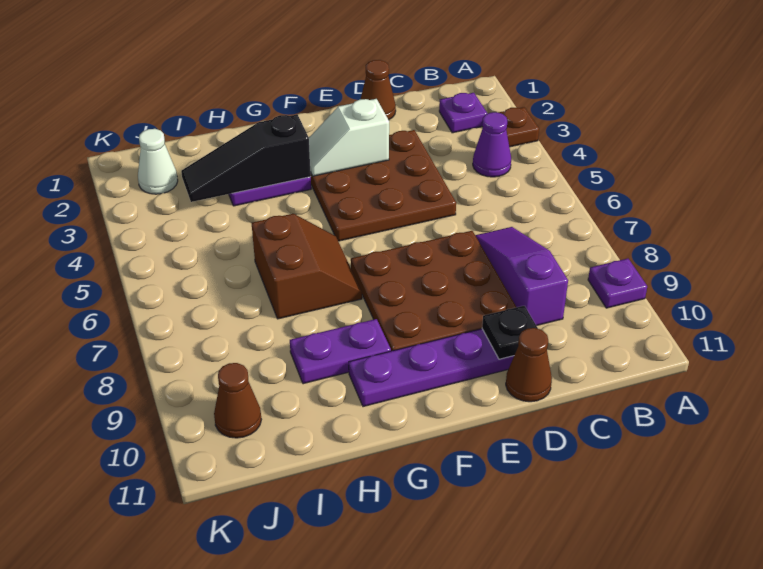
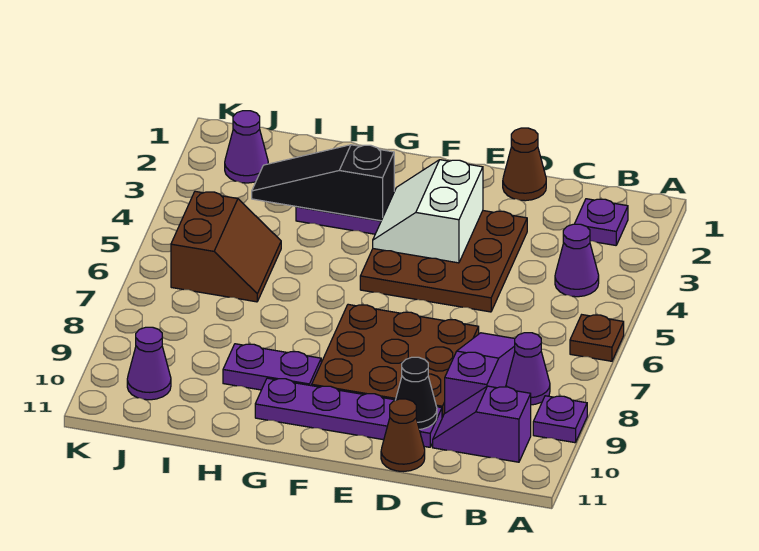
brown plate A3 level 1 -> brown plate A6 level 1
none -> purple cone B8 level 1
none -> purple slope B10:C10 level 1 top B
black plate D10 level 2 -> black cone D10 level 2
white slope E3:F3 level 2 top E -> white slope E3:F4 level 2 top E
brown slope G6:H7 level 1 top H -> brown slope I5:J6 level 1 top J
white cone J2 level 1 -> purple cone J2 level 1
brown cone J10 level 1 -> purple cone J10 level 1

